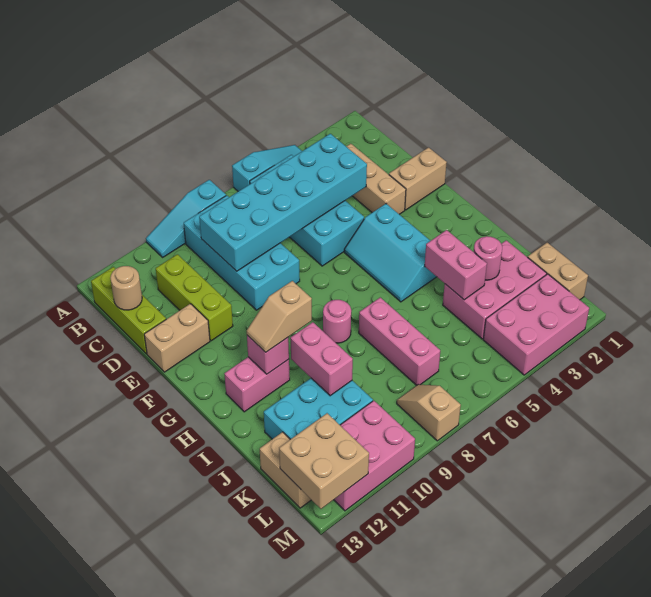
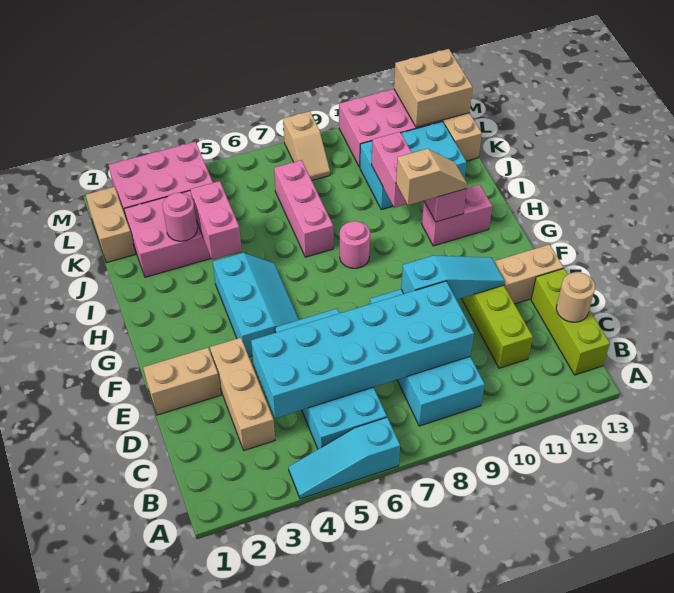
cyan slope A8:A10 level 1 top 8 -> cyan slope E9:E11 level 2 top 9

